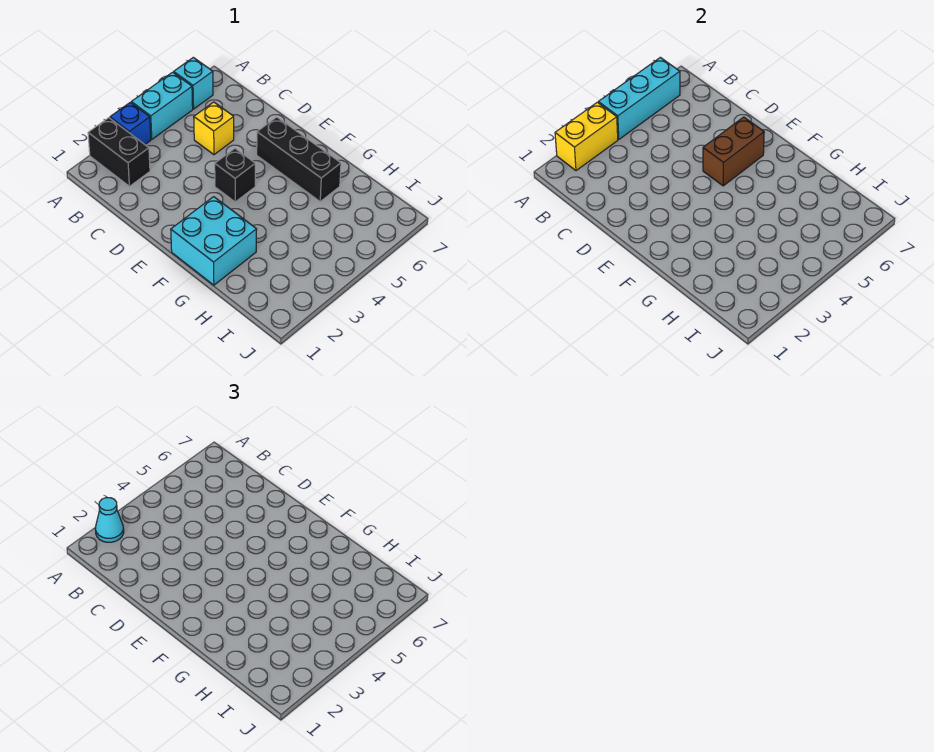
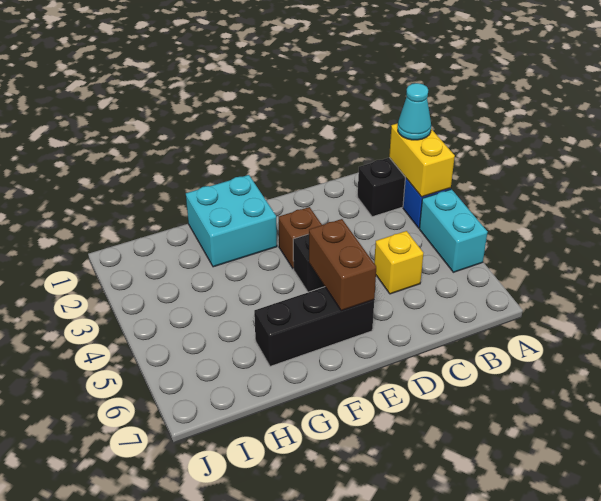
cyan brick A4:A6 level 2 -> none
cyan brick A6 level 1 -> none
none -> brown brick E3 level 1

